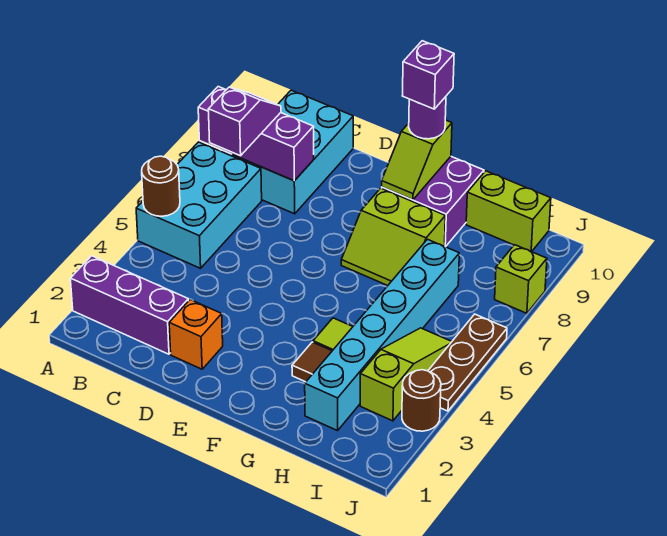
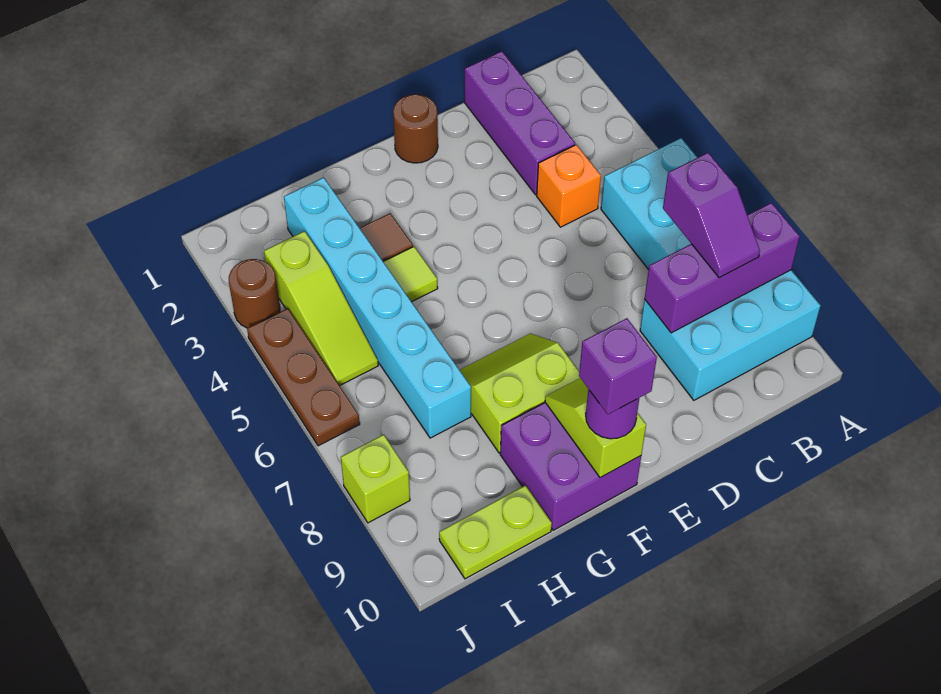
purple brick A2:C2 level 1 -> purple brick C1:C3 level 1
brown round brick A5 level 2 -> brown round brick E1 level 1
cyan brick B8:C10 level 1 -> cyan brick A8:C9 level 1
orange brick D2 level 1 -> orange brick C4 level 1
lime brick H10:I10 level 1 -> lime plate H10:I10 level 1

